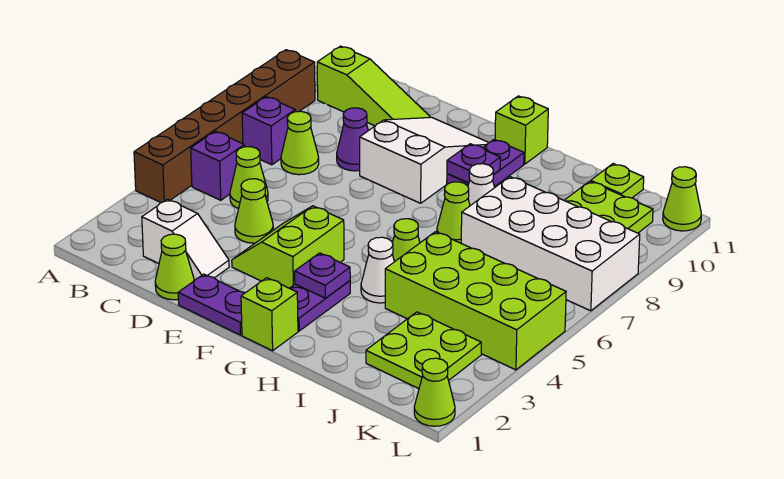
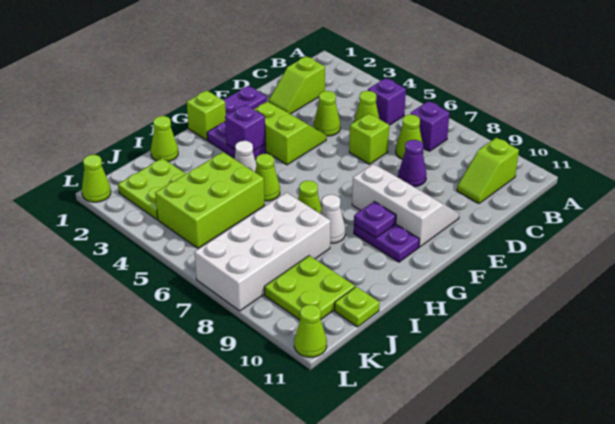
brown brick A4:A9 level 1 -> none
lime slope B10:D10 level 1 top B -> lime slope B10:C10 level 1 top B
white slope C2:D2 level 1 top C -> lime slope C2:D2 level 1 top C
lime cone D1 level 1 -> lime cone I1 level 1
white slope E8:F10 level 1 top 8 -> white slope E8:F10 level 1 top F
purple plate G3 level 2 -> purple brick G3 level 2
lime brick G11 level 1 -> lime brick D6 level 1
lime brick I4:L5 level 1 -> lime brick I4:K5 level 1

